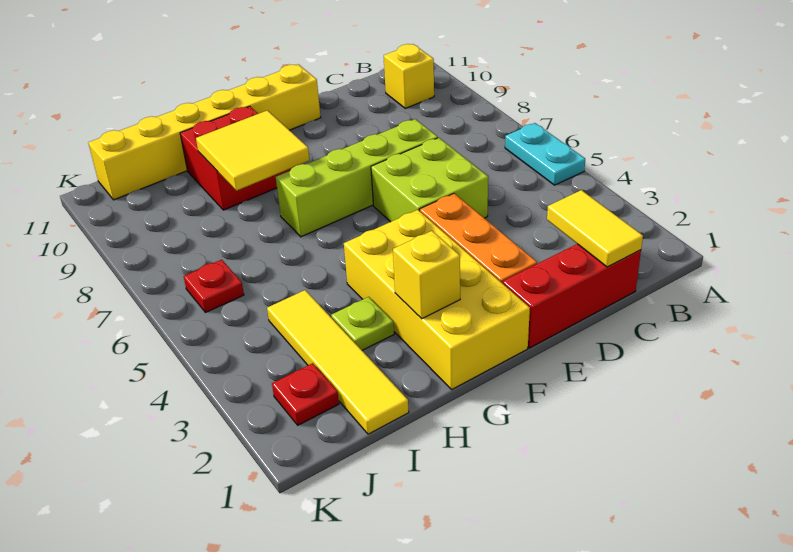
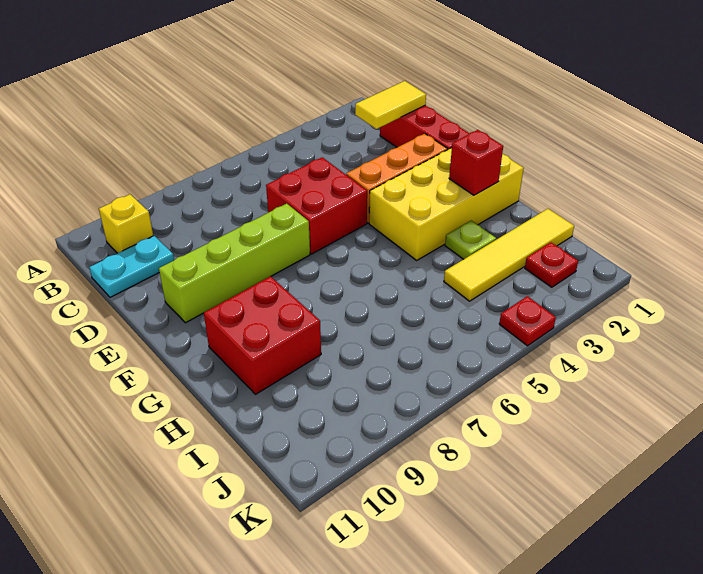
cyan plate A5:A6 level 1 -> cyan plate C10:C11 level 1
lime brick D5:E6 level 1 -> red brick D5:E6 level 1
lime brick D7:G7 level 1 -> lime brick E7:E10 level 1
yellow brick E11:J11 level 1 -> none
yellow brick G2 level 2 -> red brick G2 level 2
yellow tile G8:H9 level 2 -> none
red plate J6 level 1 -> red plate K4 level 1

